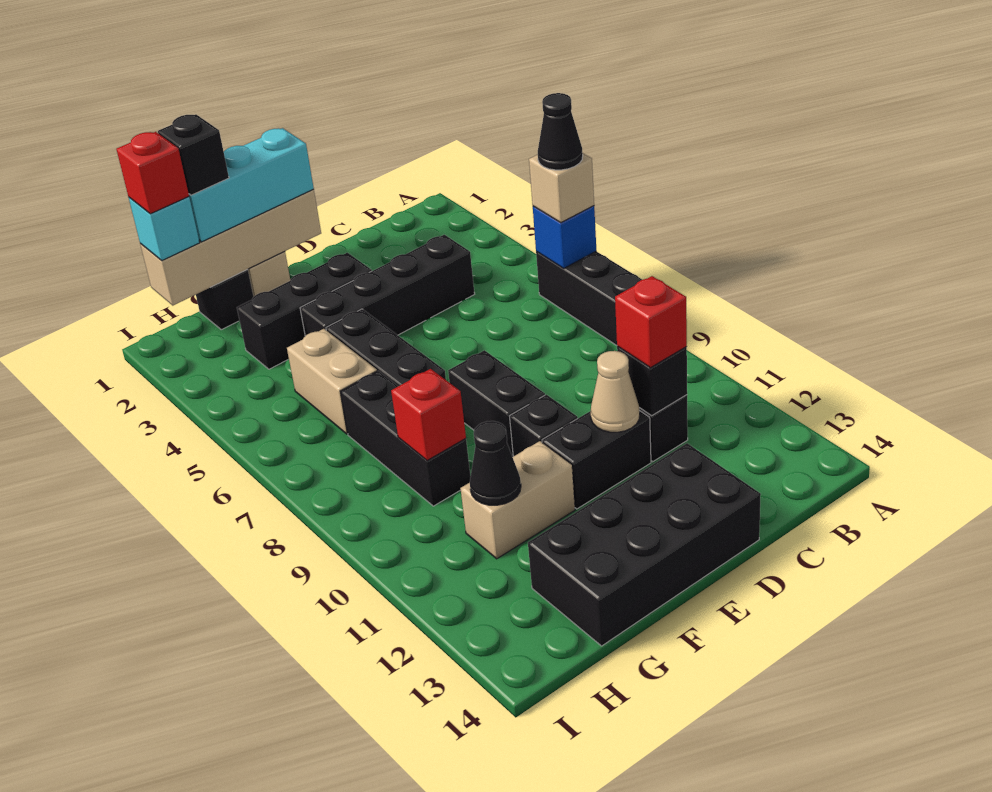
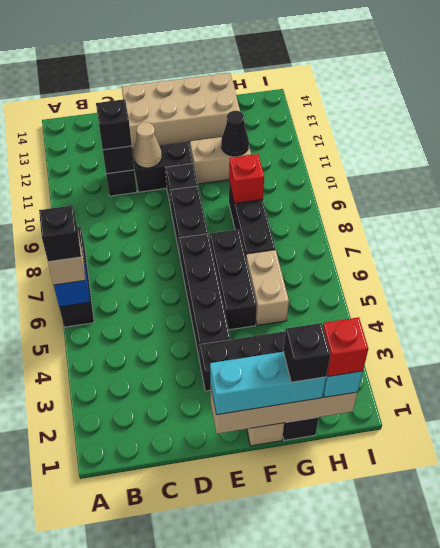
black cone A6 level 4 -> black brick A6 level 4
black brick C4:F4 level 1 -> black brick E4:E7 level 1
red brick C11 level 3 -> black brick C11 level 3
black brick D13:G14 level 1 -> tan brick D13:G14 level 1

